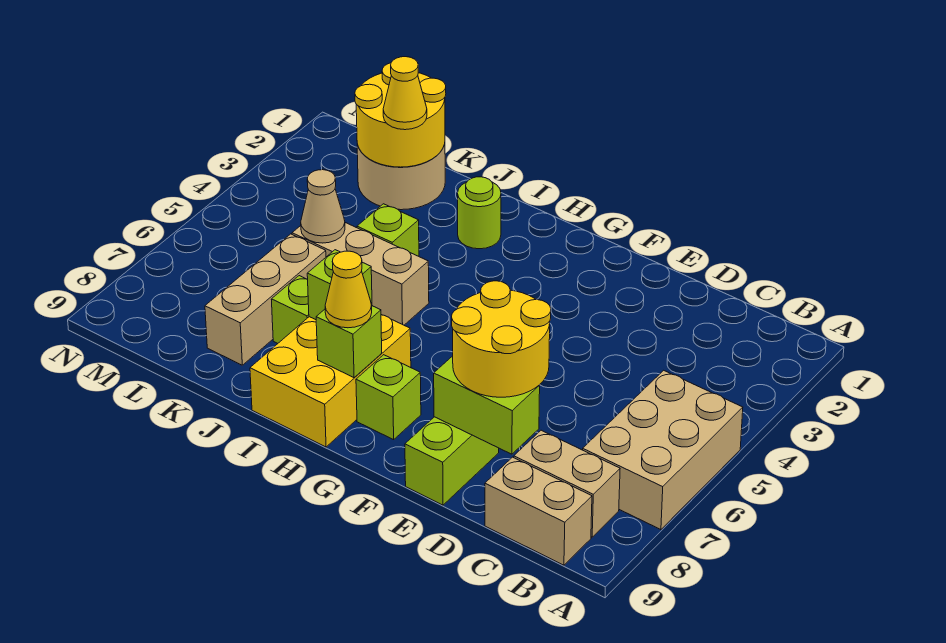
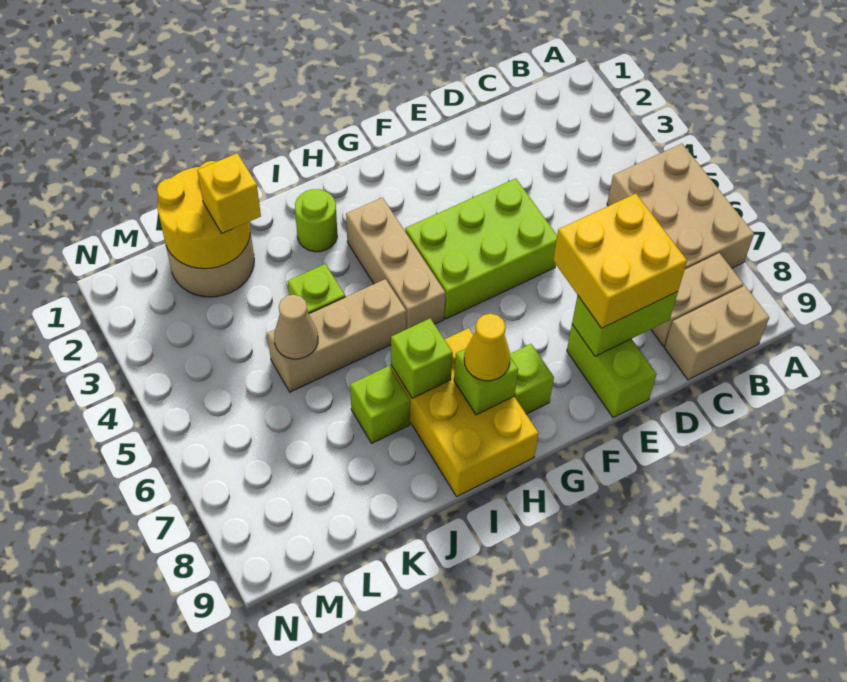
yellow round brick D7:E8 level 3 -> yellow brick D7:E8 level 3
none -> lime brick E4:G5 level 1
yellow cone K2 level 3 -> yellow brick K2 level 3
tan brick K6:K8 level 1 -> tan brick H3:H5 level 1

